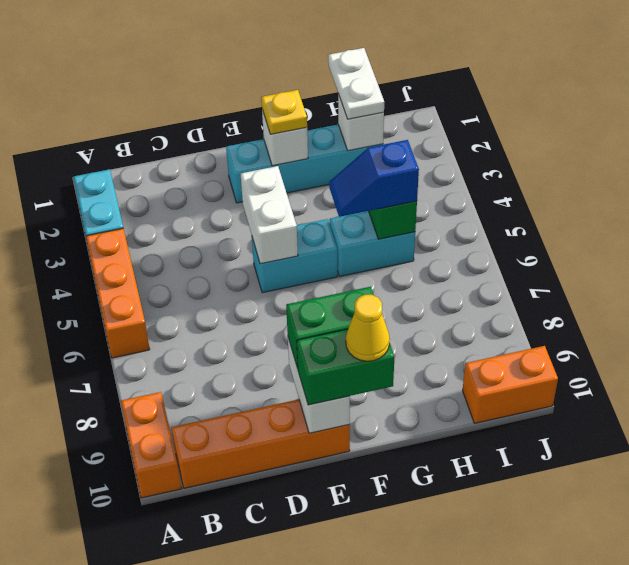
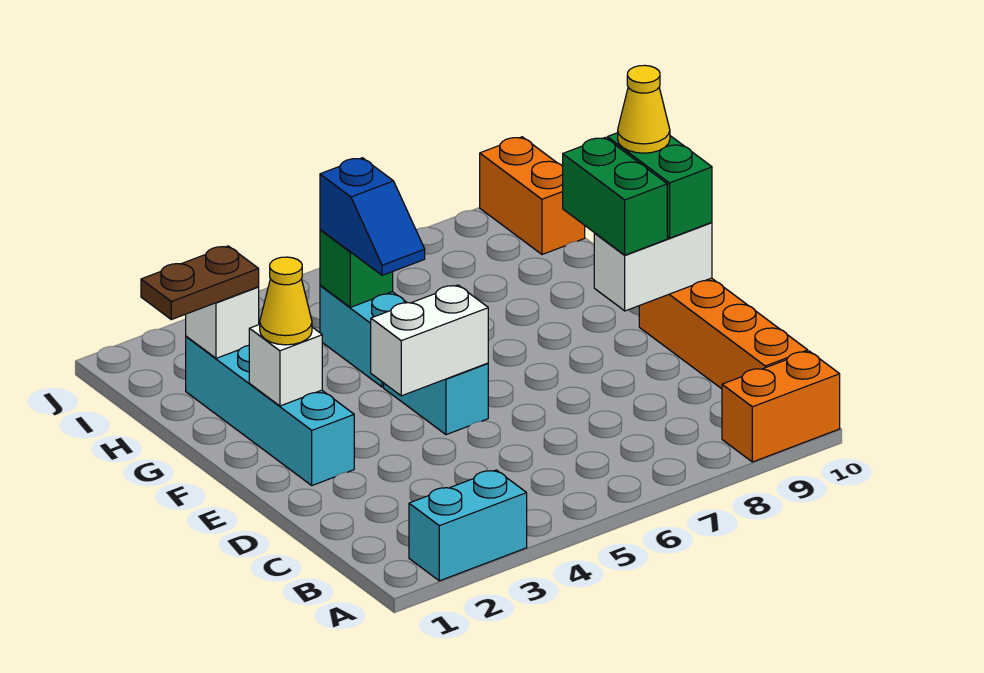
orange brick A4:A6 level 1 -> none
yellow plate F2 level 3 -> yellow cone F2 level 3
white plate H1:H2 level 3 -> brown plate H1:H2 level 3

